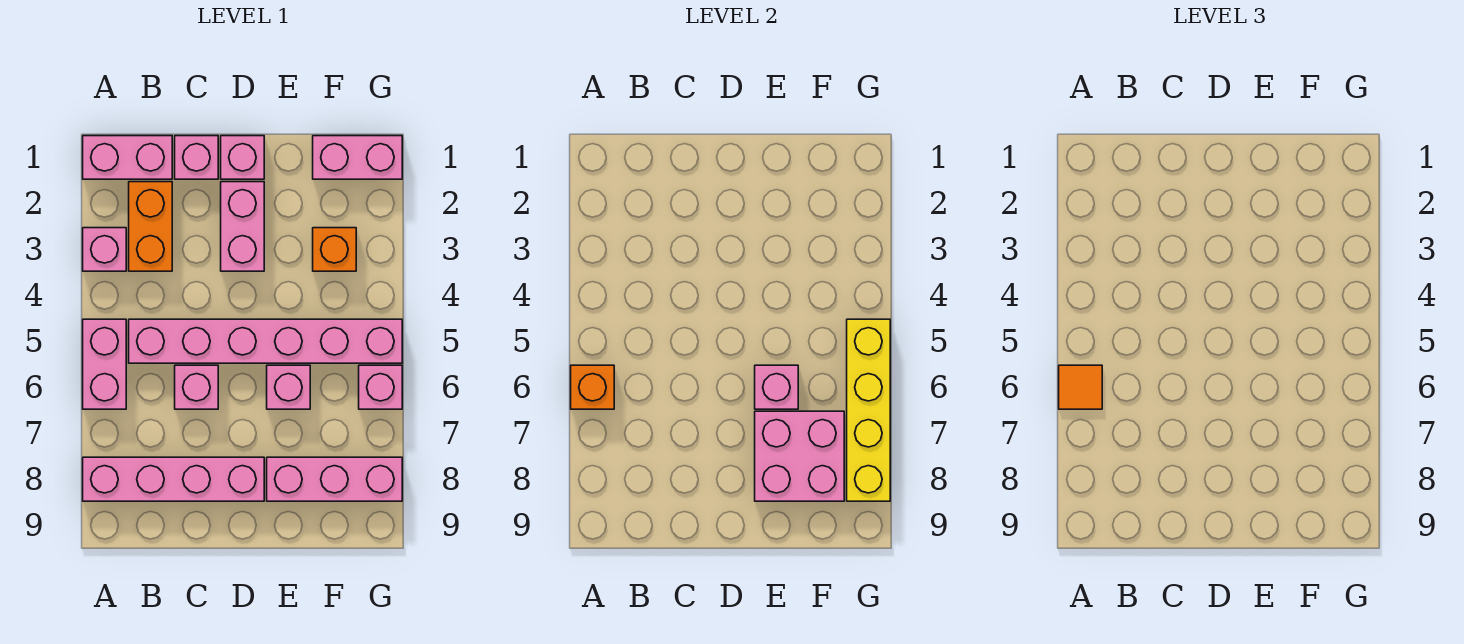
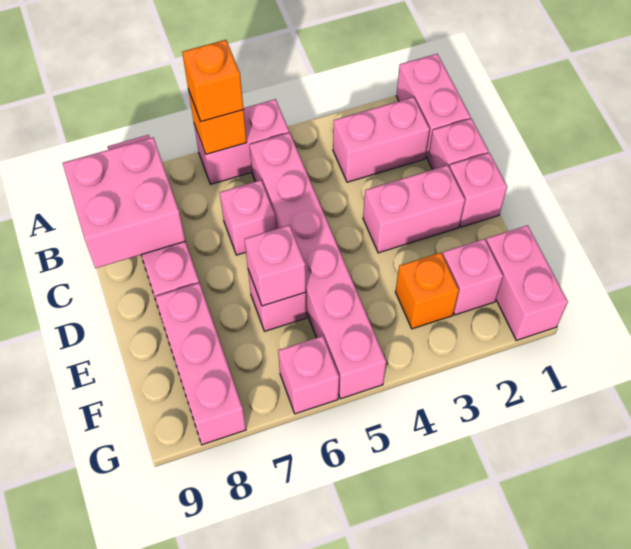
pink brick A3 level 1 -> pink brick F2 level 1
orange tile A6 level 3 -> orange brick A6 level 3
orange brick B2:B3 level 1 -> pink brick B2:B3 level 1
pink brick E7:F8 level 2 -> pink brick B8:C9 level 2
yellow brick G5:G8 level 2 -> none

